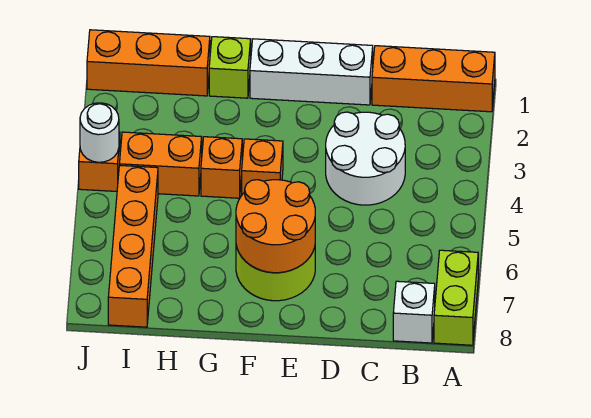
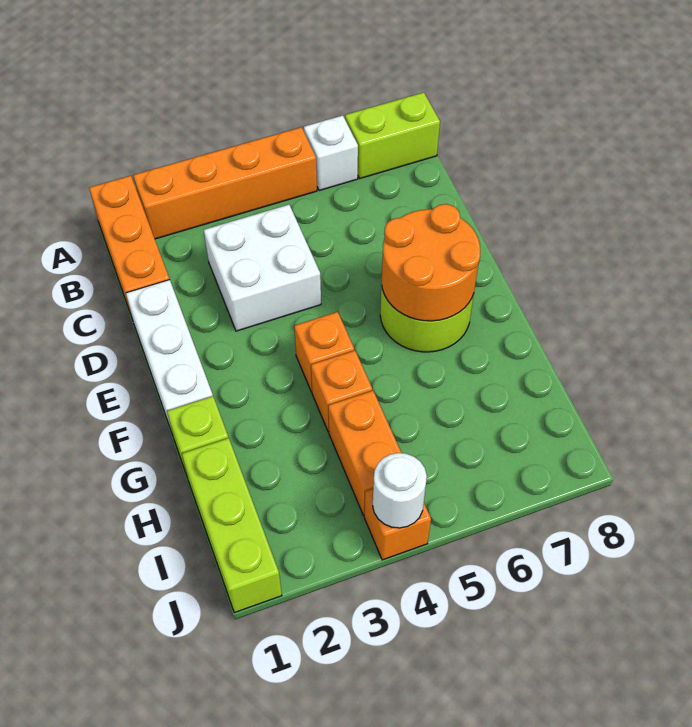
white brick B8 level 1 -> white brick A6 level 1
white round brick C3:D4 level 1 -> white brick C3:D4 level 1
orange brick H1:J1 level 1 -> lime brick H1:J1 level 1
orange brick I5:I8 level 1 -> orange brick A2:A5 level 1

